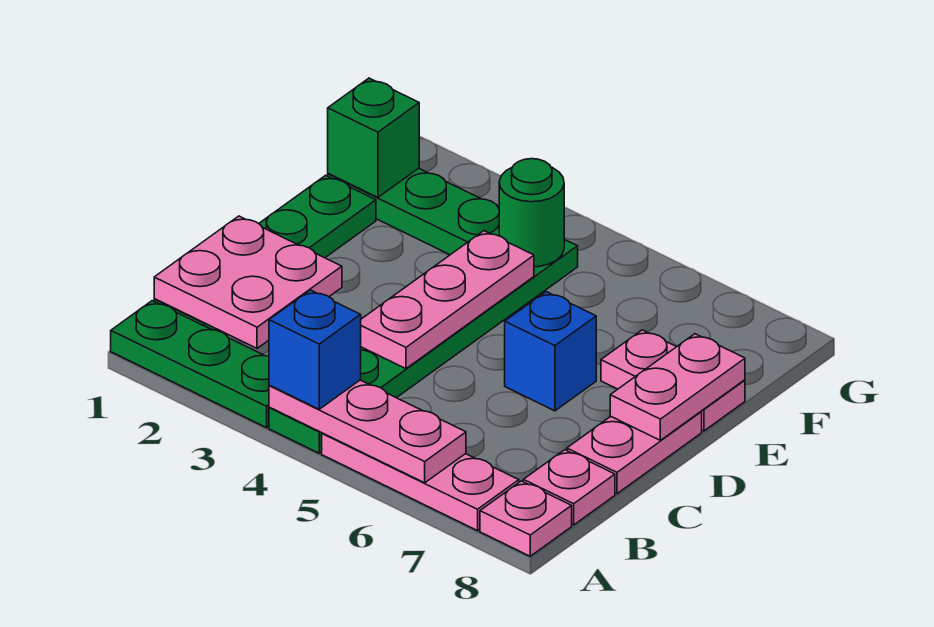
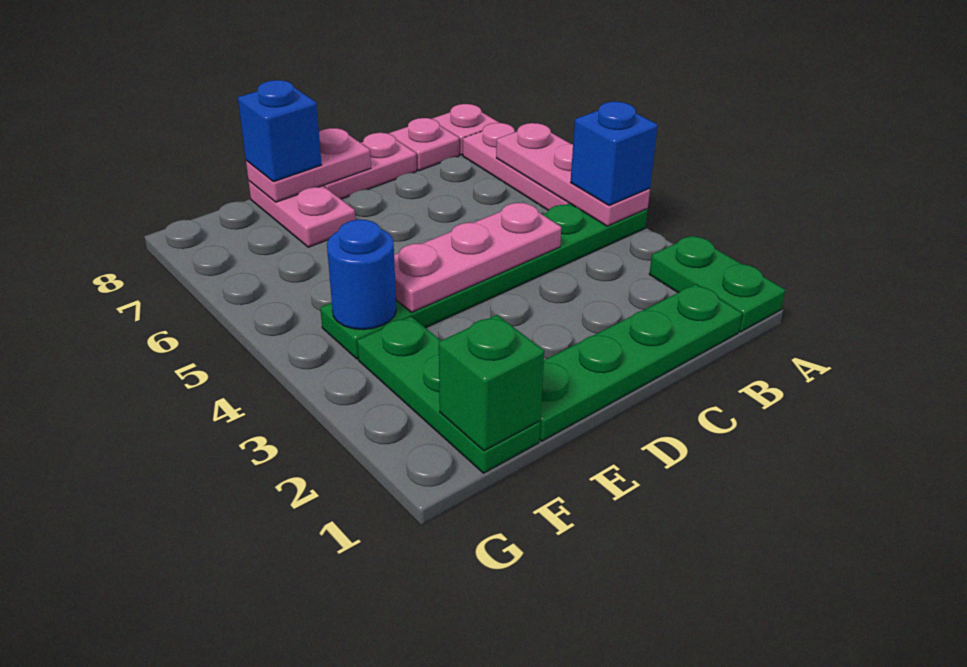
green plate A1:A3 level 1 -> green plate A1:A2 level 1
pink plate B1:C2 level 2 -> none
blue brick D6 level 1 -> blue brick E8 level 3
green round brick F4 level 2 -> blue round brick F4 level 2

